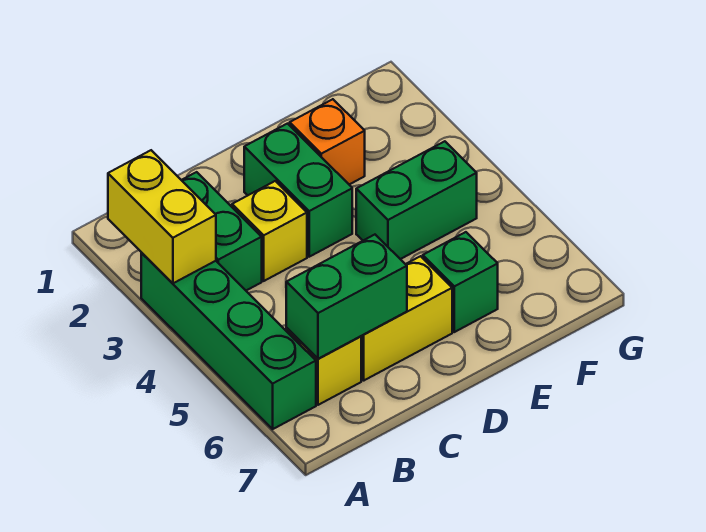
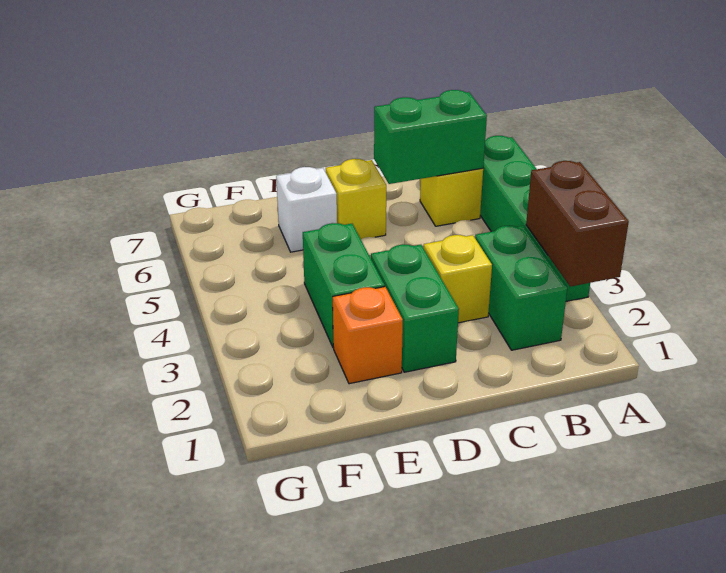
yellow brick A2:A3 level 2 -> brown brick A2:A3 level 2
yellow brick C6:D6 level 1 -> yellow brick D6 level 1
green brick E4:F4 level 1 -> green brick E3:E4 level 1
green brick E6 level 1 -> white brick E6 level 1

